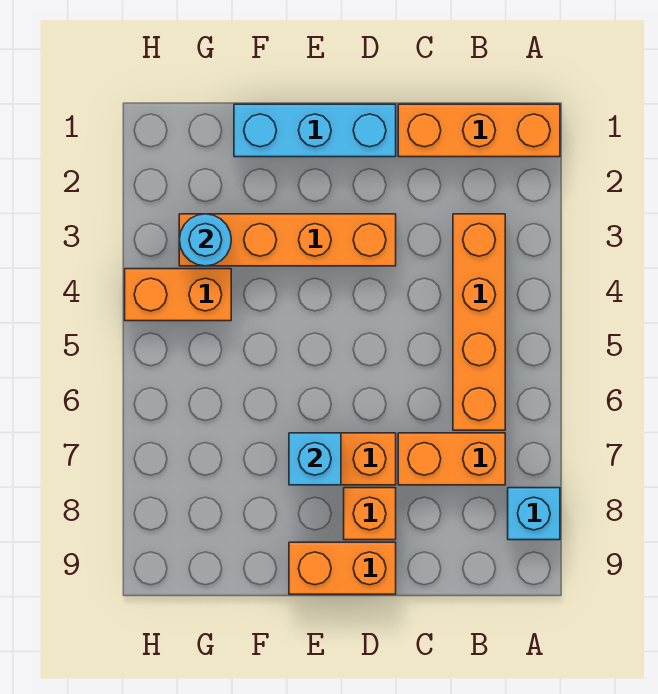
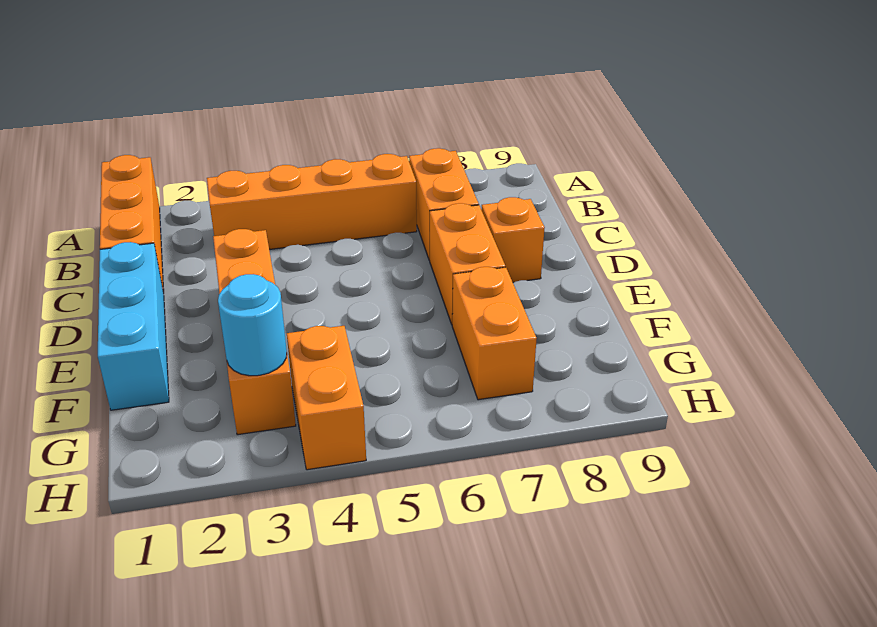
cyan brick A8 level 1 -> none
orange brick D9:E9 level 1 -> orange brick F7:G7 level 1
cyan brick E7 level 2 -> none

